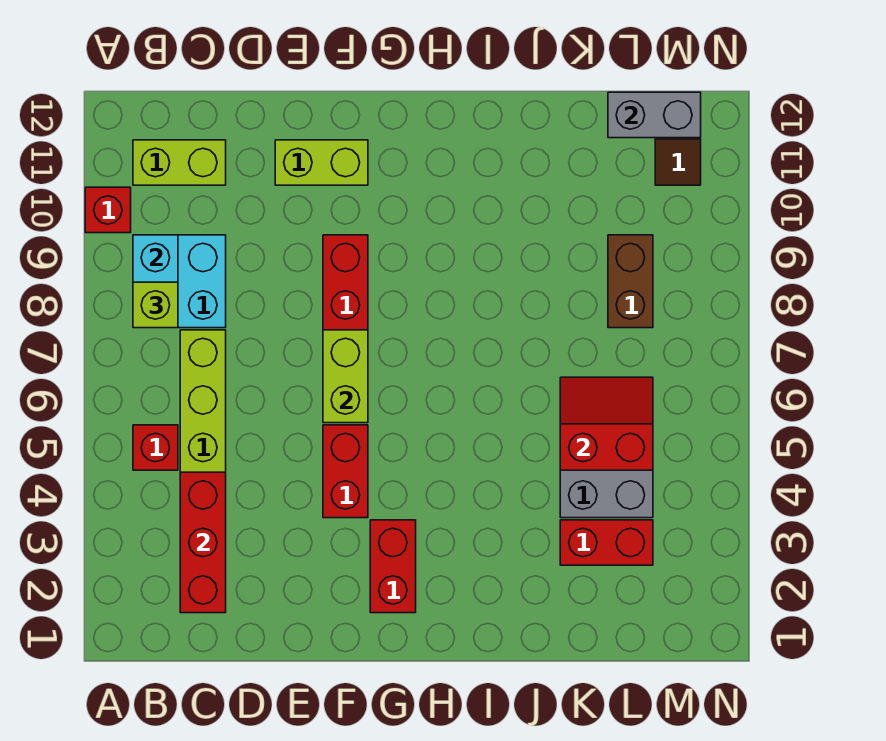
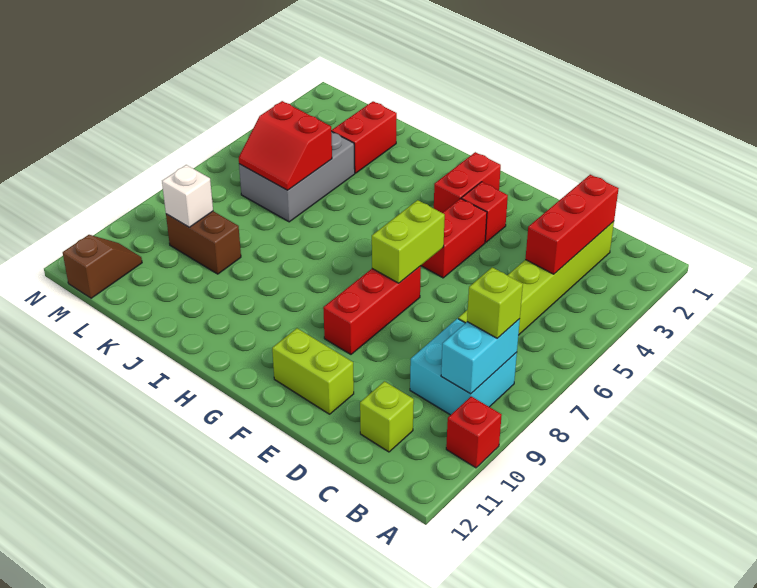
red brick B5 level 1 -> red brick F3 level 1
lime brick B11:C11 level 1 -> lime brick C11 level 1
red brick K3:L3 level 1 -> red brick K2:K3 level 1
brown brick L8:L9 level 1 -> brown brick K9:L9 level 1
none -> white brick L9 level 2
grey brick L12:M12 level 2 -> none

